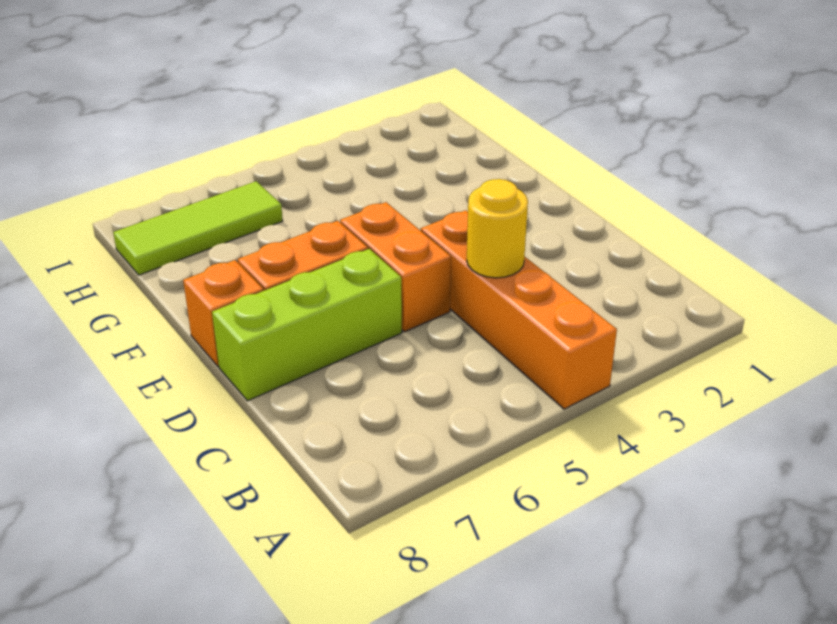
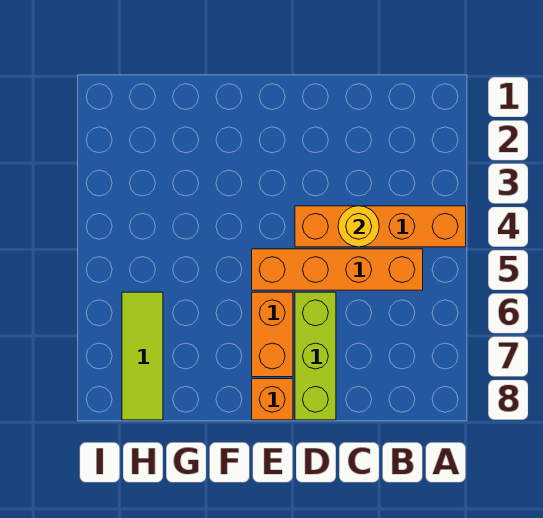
orange brick D5:E5 level 1 -> orange brick B5:E5 level 1

